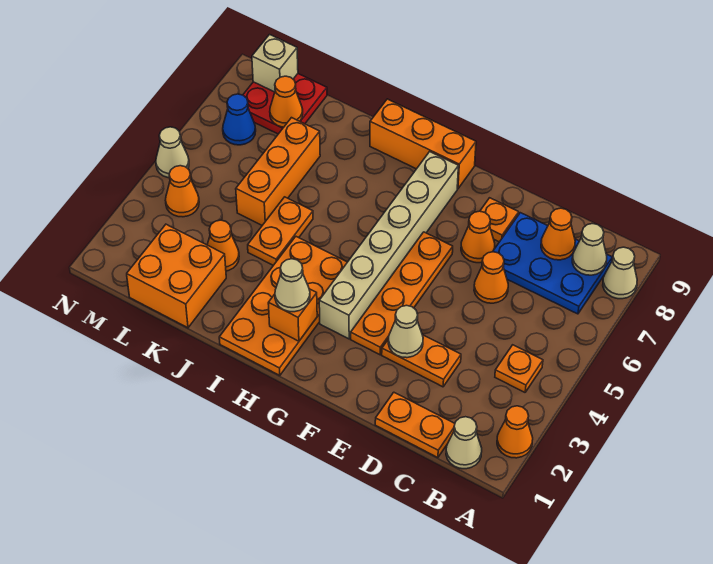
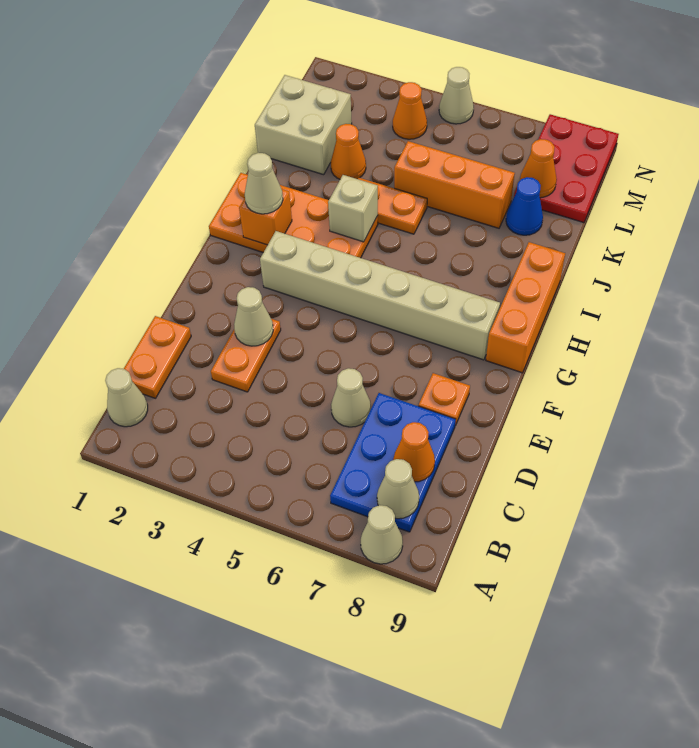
orange cone A2 level 1 -> none
orange plate B4 level 1 -> none
orange cone D6 level 1 -> tan cone D6 level 1
orange cone E7 level 1 -> none
orange plate F3:F6 level 1 -> none
orange brick K1:L2 level 1 -> tan brick K1:L2 level 1
red plate L8:M9 level 1 -> red plate L8:N9 level 1
blue cone M7 level 1 -> blue cone K8 level 1
tan brick M9 level 2 -> tan brick I4 level 2

